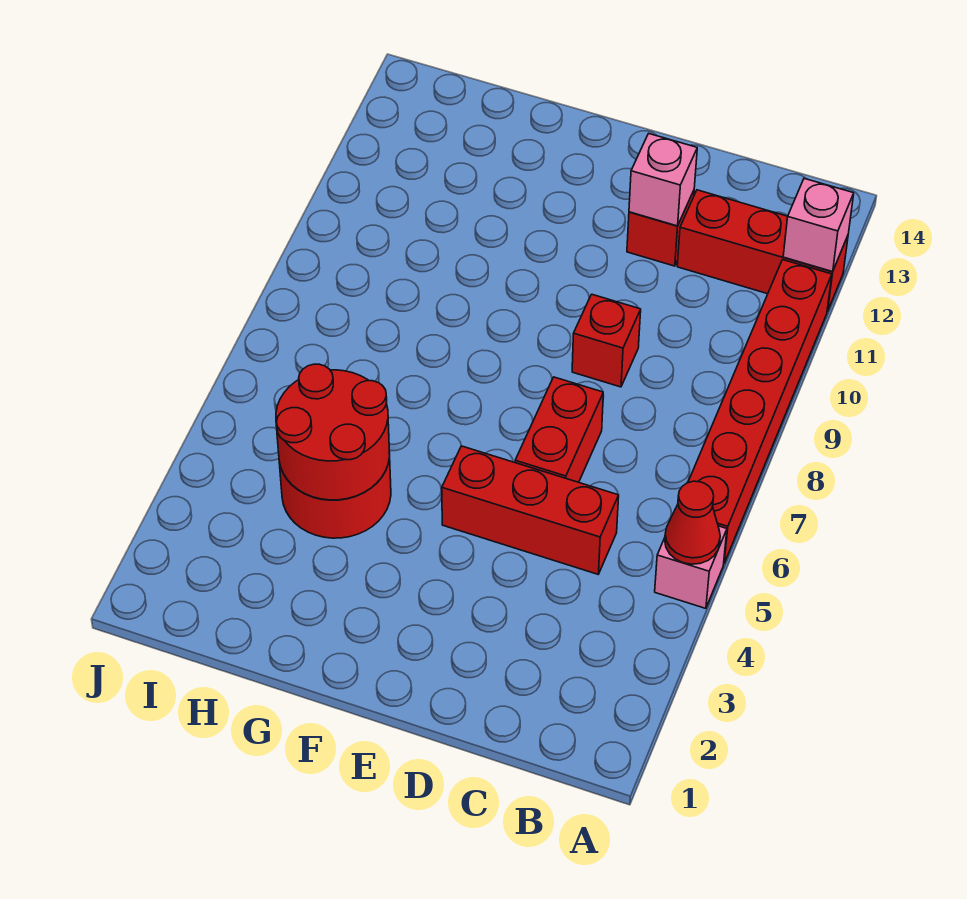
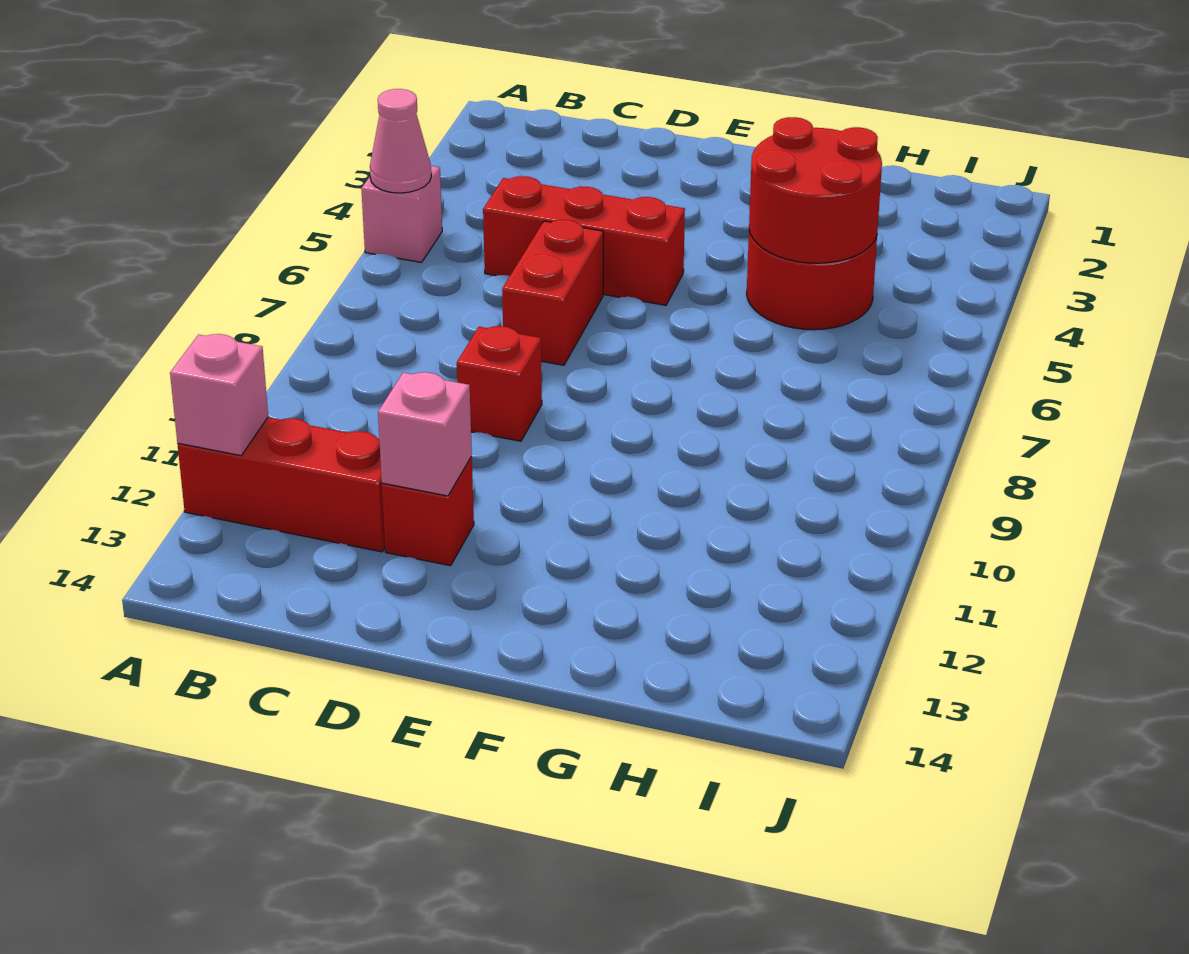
red cone A5 level 2 -> pink cone A5 level 2
red brick A6:A11 level 1 -> none

